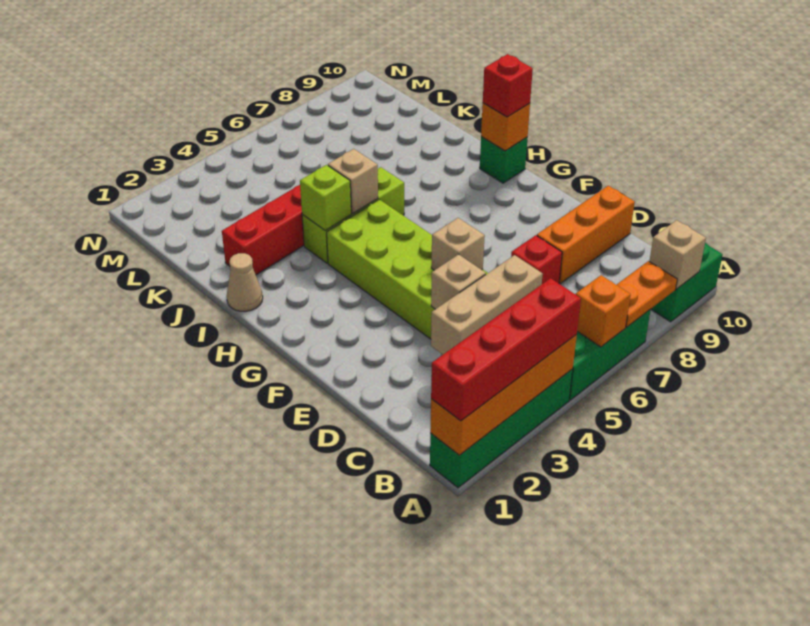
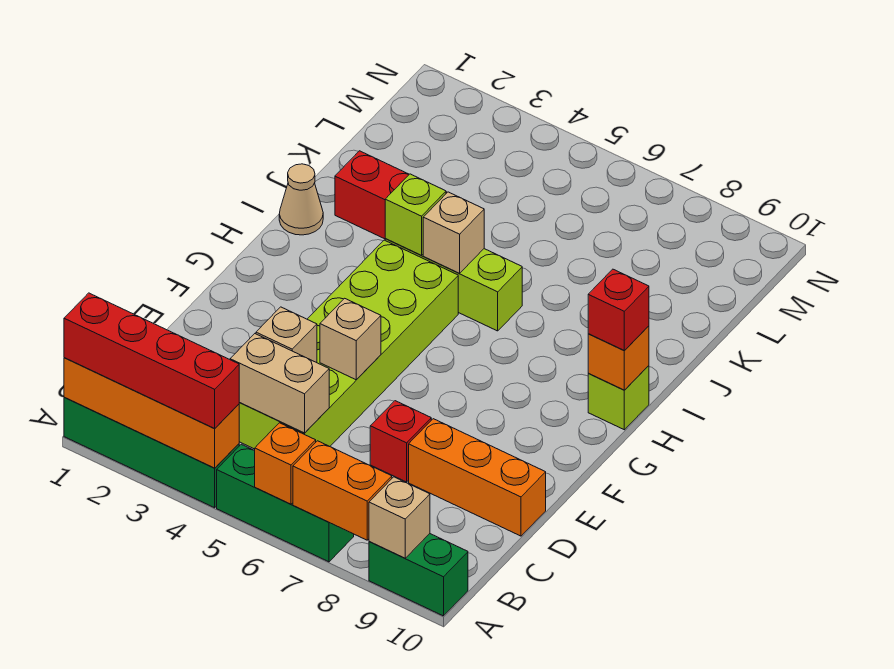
orange plate A7:A8 level 2 -> orange brick A7:A8 level 2
tan brick C3:C5 level 2 -> tan brick C4:C5 level 2
green brick H10 level 1 -> lime brick H10 level 1

